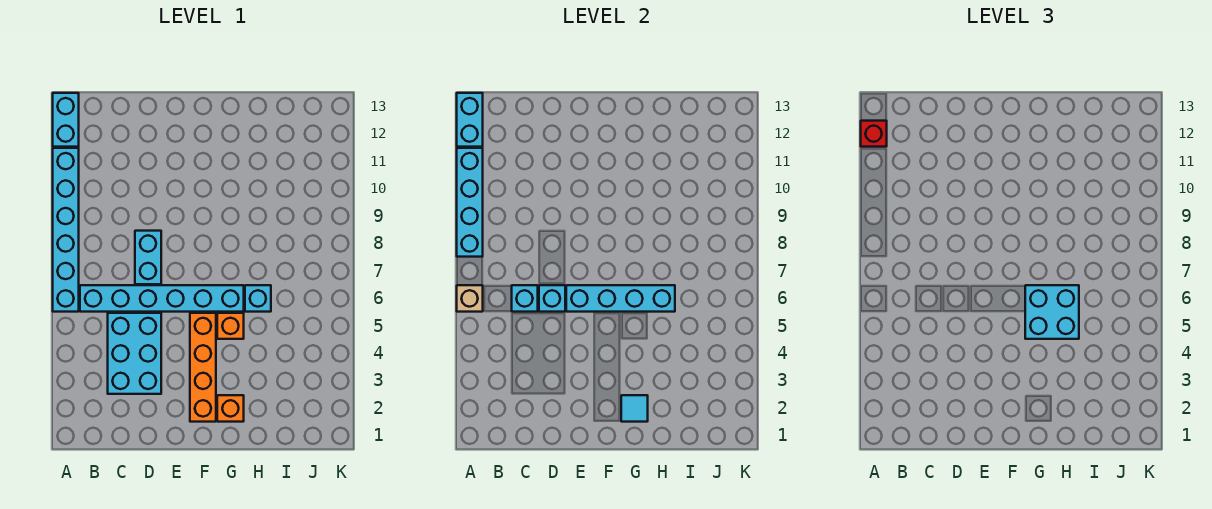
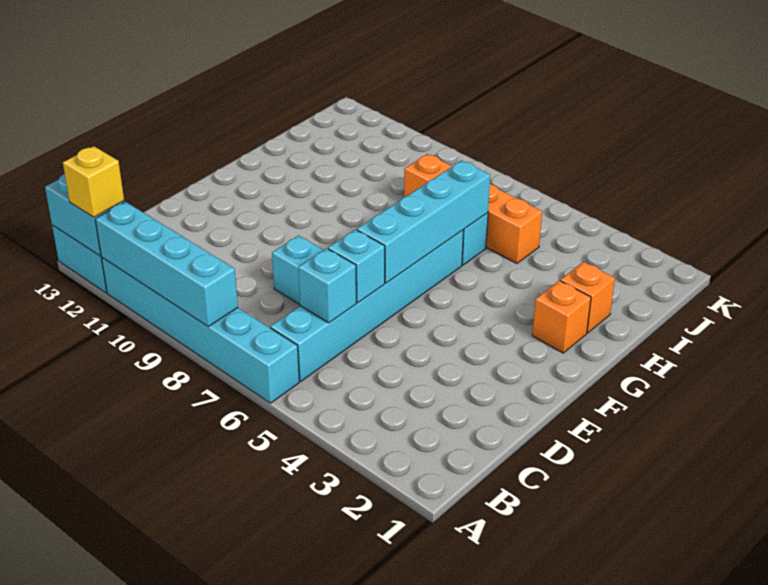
tan brick A6 level 2 -> none
red brick A12 level 3 -> yellow brick A12 level 3
cyan brick C3:D5 level 1 -> none
orange brick F2:F5 level 1 -> orange brick I5:I8 level 1
cyan tile G2 level 2 -> none
orange brick G5 level 1 -> orange brick H2 level 1
cyan brick G5:H6 level 3 -> none

